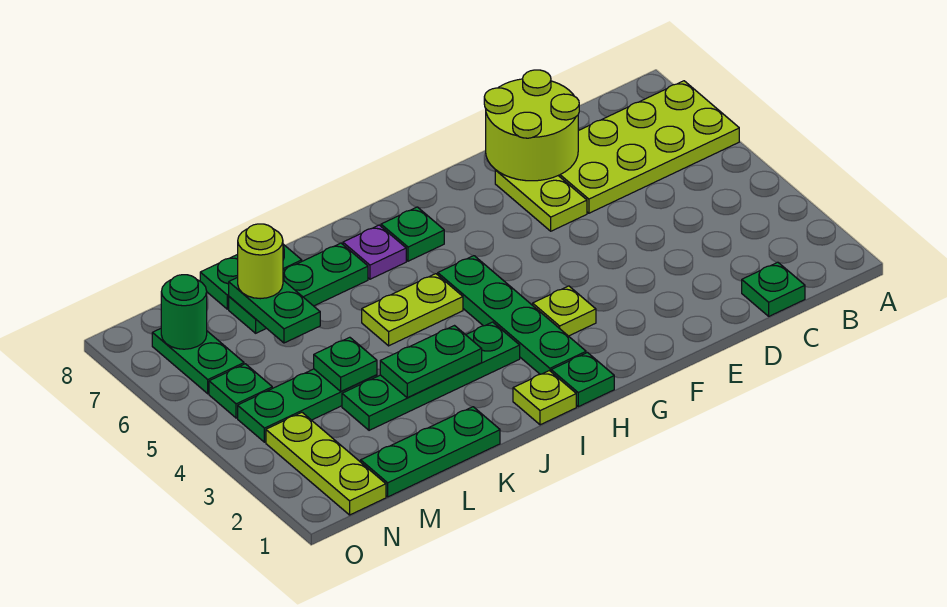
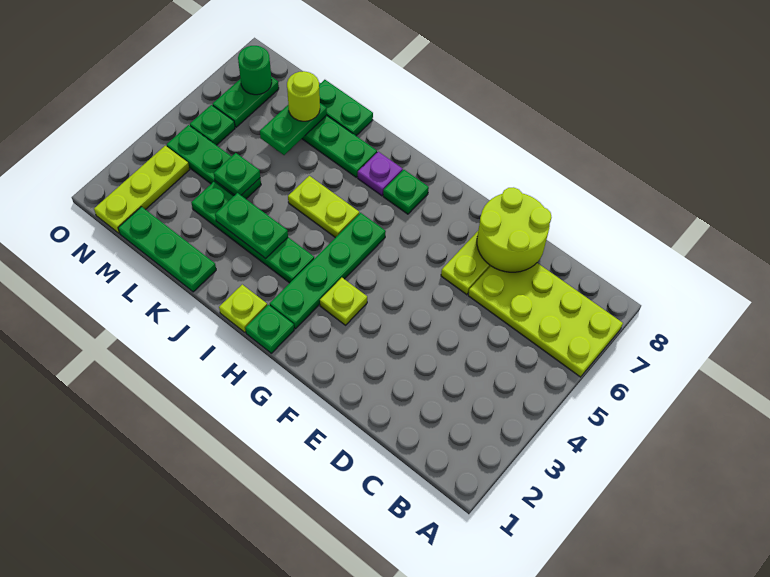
green plate C1 level 1 -> none

